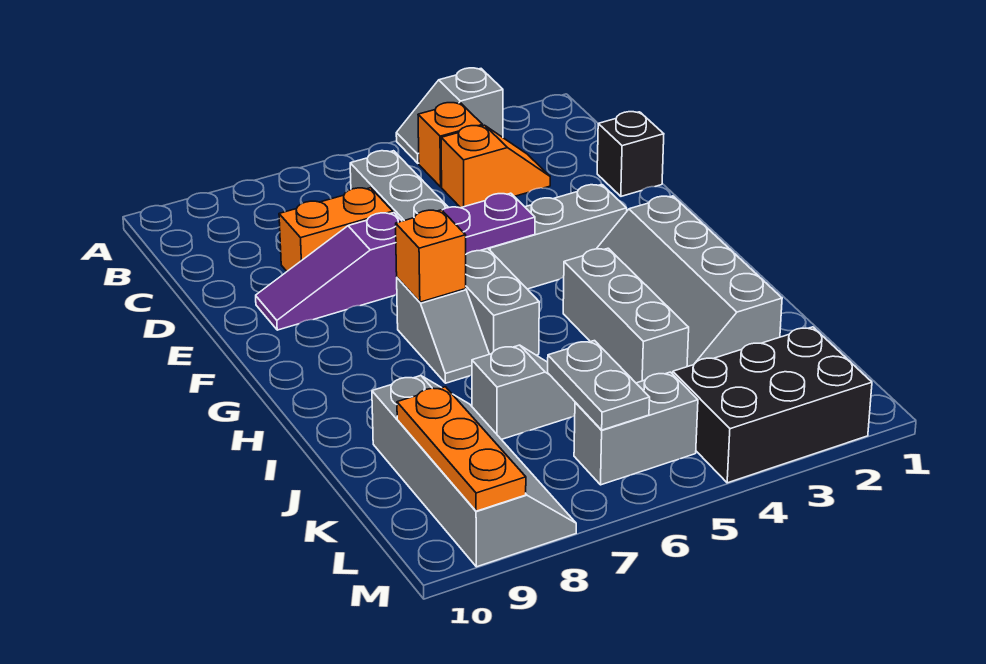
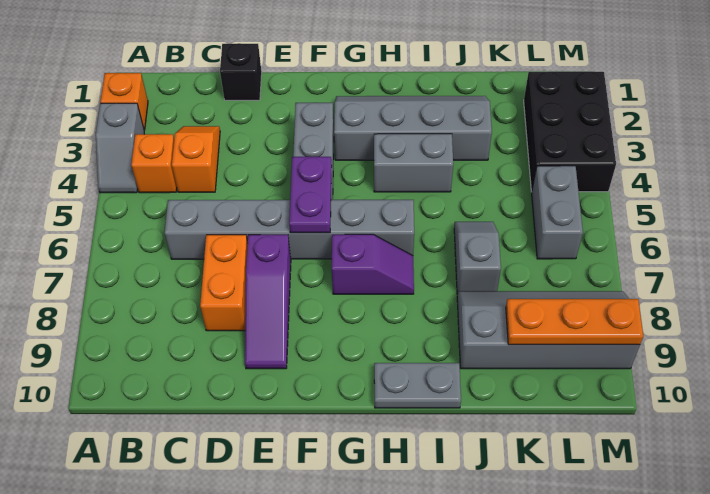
grey slope G2:J3 level 1 top 2 -> grey slope G2:J3 level 1 top 3
grey slope G7:H7 level 1 top G -> purple slope G7:H7 level 1 top G
orange brick G7 level 2 -> orange brick A2 level 1
grey brick H4:J4 level 1 -> grey brick H4:I4 level 1
grey plate K6:L6 level 2 -> grey plate H10:I10 level 1

